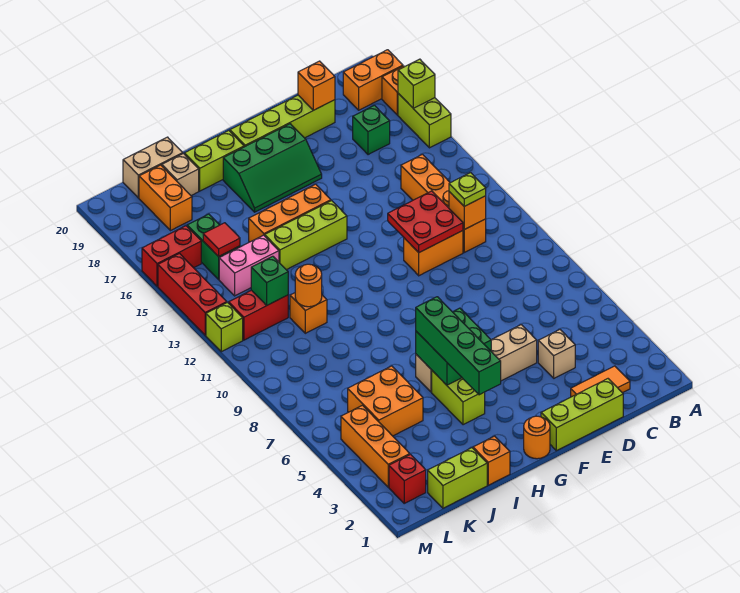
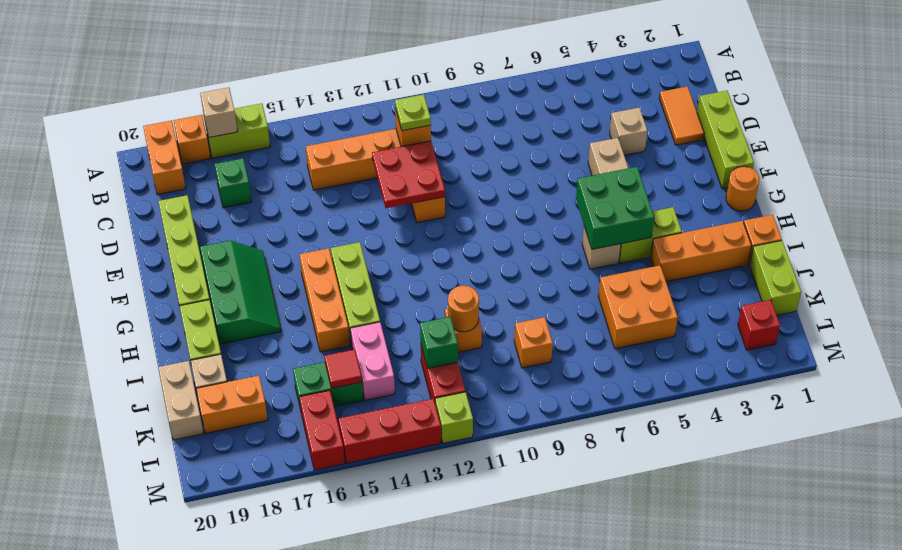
lime brick A17 level 2 -> tan brick A17 level 2
orange brick D19 level 2 -> orange brick K9 level 1
green brick H3:H6 level 3 -> none
orange brick L3:L5 level 1 -> orange brick I2:I4 level 1

